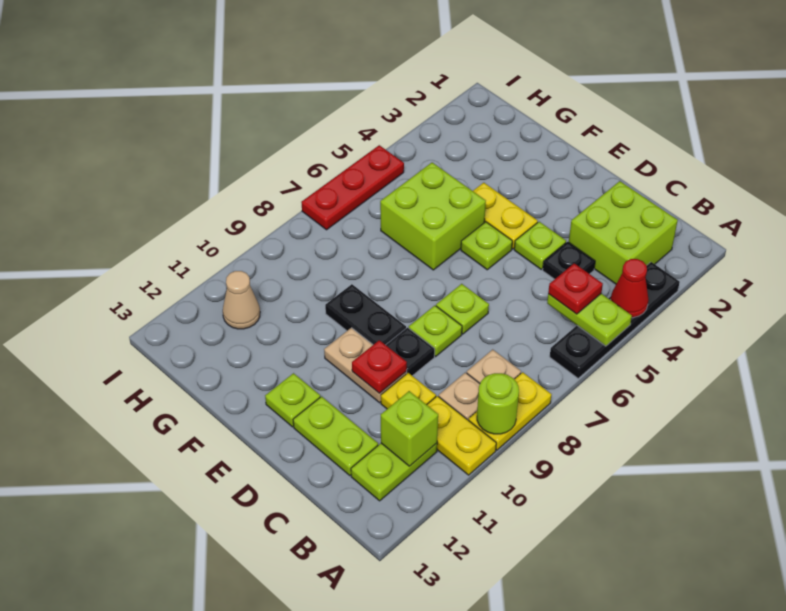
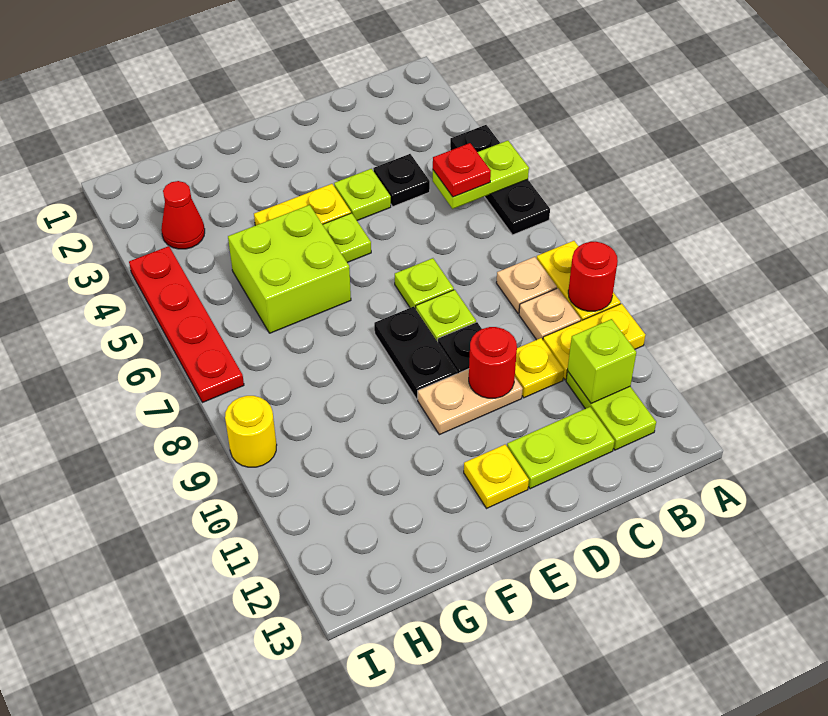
black plate A3:A6 level 1 -> black plate A4:A6 level 1
red cone A4 level 2 -> red cone H3 level 1
lime round brick A9 level 2 -> red round brick A9 level 2
lime brick B2:C3 level 1 -> none
red plate D10 level 2 -> red round brick D10 level 2
black plate E9:F9 level 1 -> black plate E8:E9 level 1
lime plate E12 level 1 -> yellow plate E12 level 1
tan cone H11 level 1 -> none
red plate I5:I7 level 1 -> red plate I4:I7 level 1
none -> yellow round brick I9 level 1

